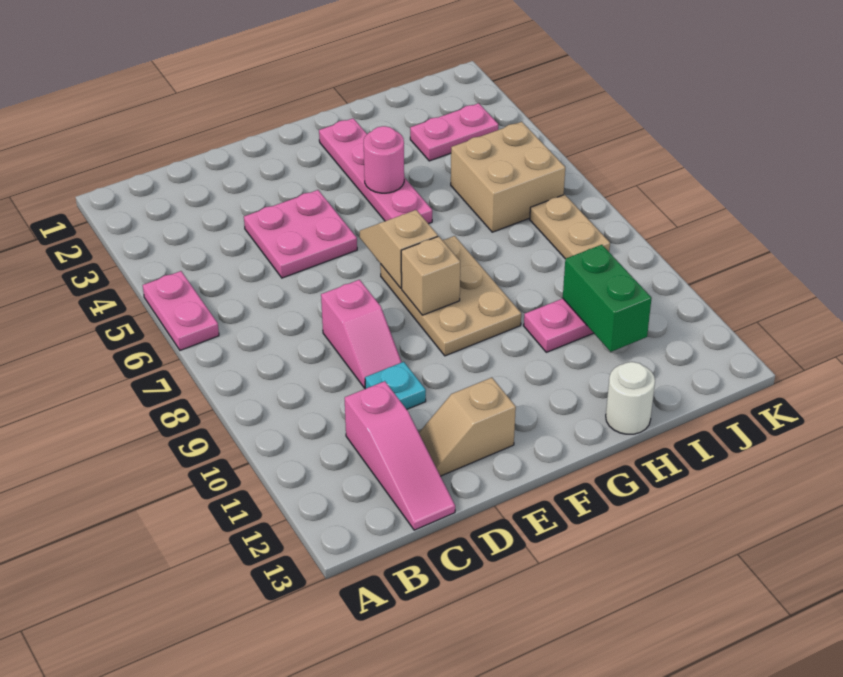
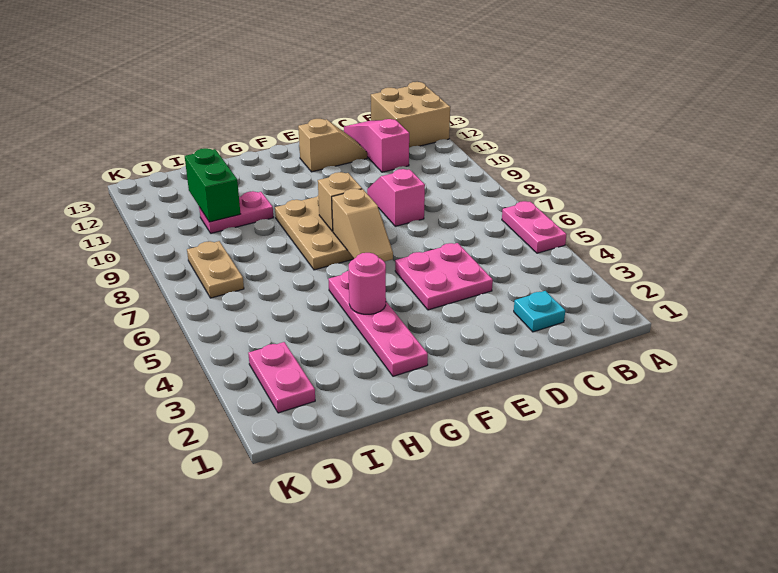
cyan plate D10 level 1 -> cyan plate C2 level 1
white round brick H13 level 1 -> none
pink plate I3:J3 level 1 -> pink plate J2:J3 level 1
tan brick I5:J6 level 1 -> tan brick A12:B13 level 1

